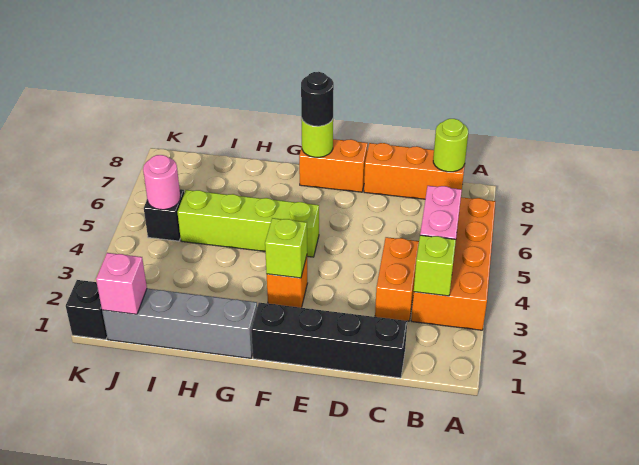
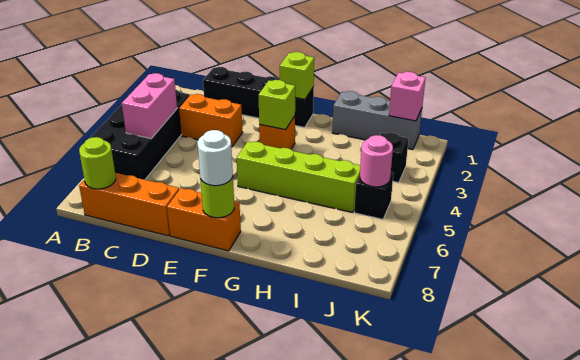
orange brick A3:B6 level 1 -> black brick A3:B6 level 1
lime brick B3 level 2 -> lime brick F1 level 2
orange brick C3:C4 level 1 -> orange brick C3:D3 level 1
black round brick F8 level 3 -> white round brick F8 level 3
grey brick G1:J1 level 1 -> grey brick H1:J1 level 1
black brick K1 level 1 -> black brick J3 level 1

